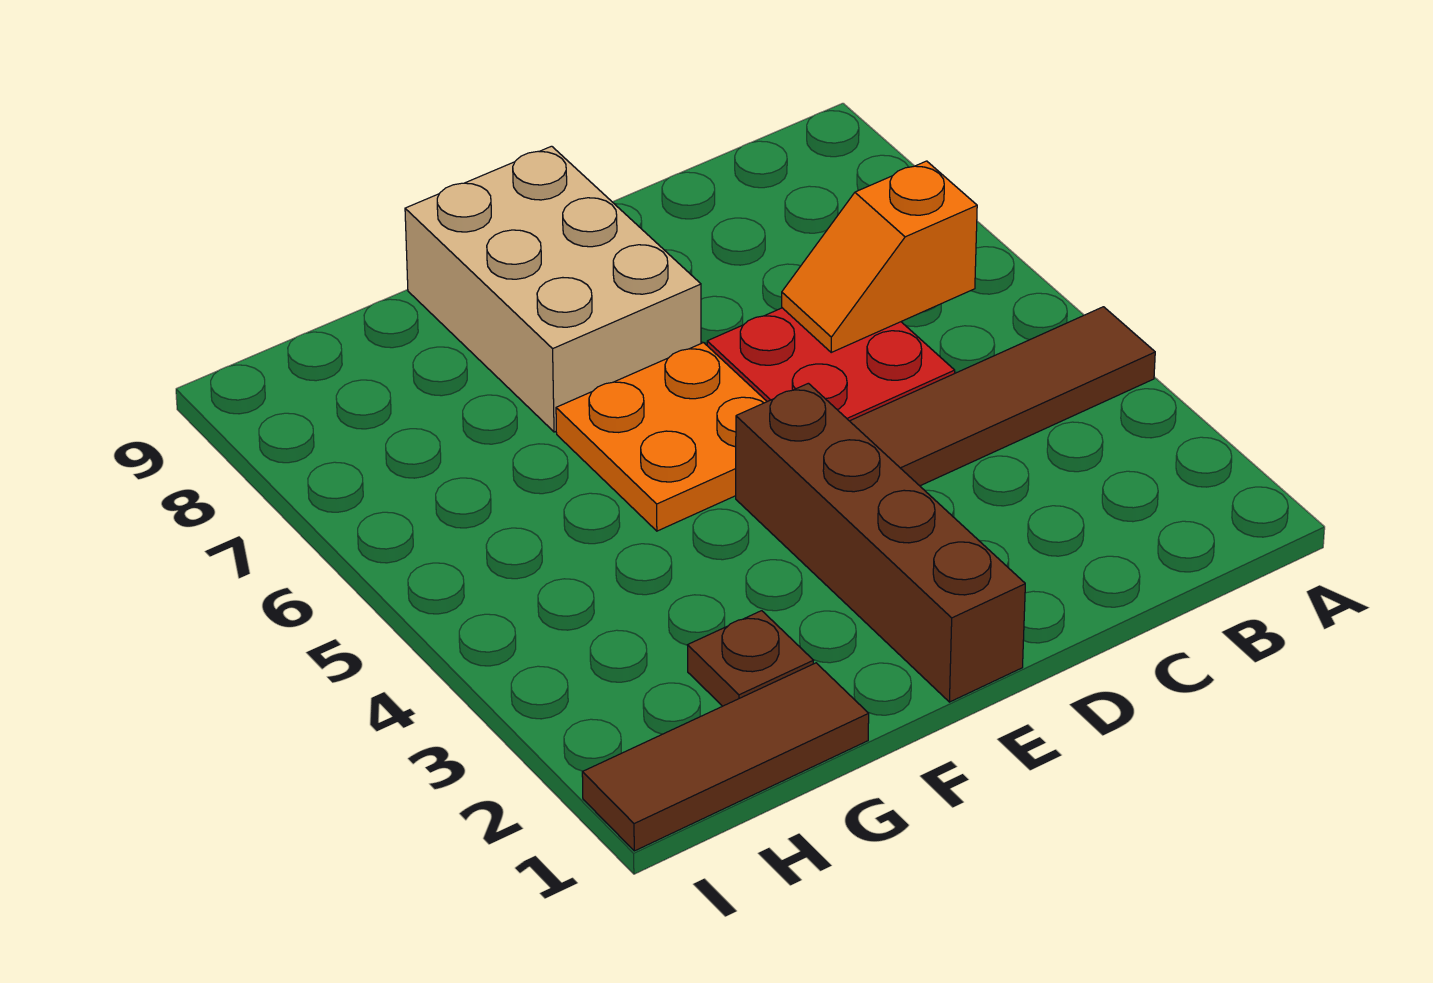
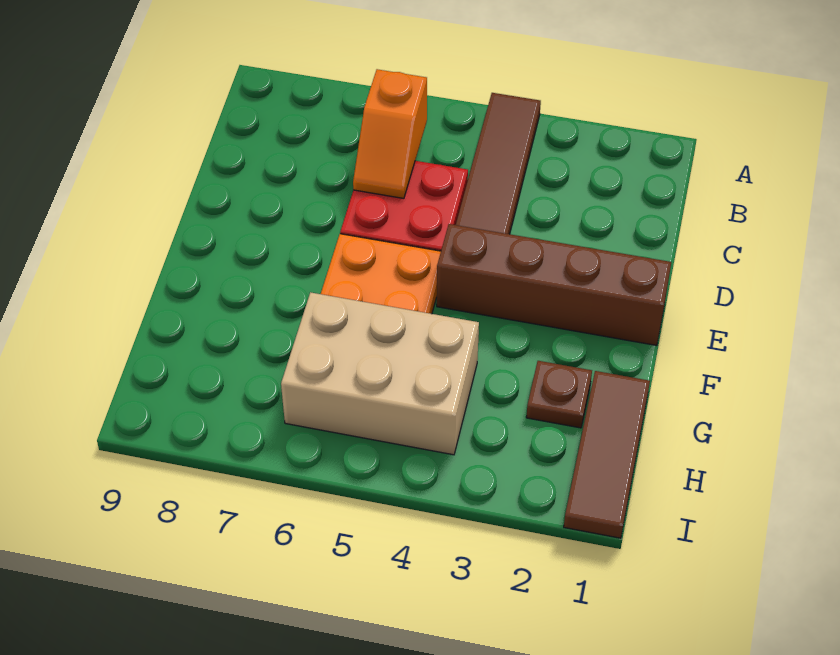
tan brick E7:F9 level 1 -> tan brick G4:H6 level 1

